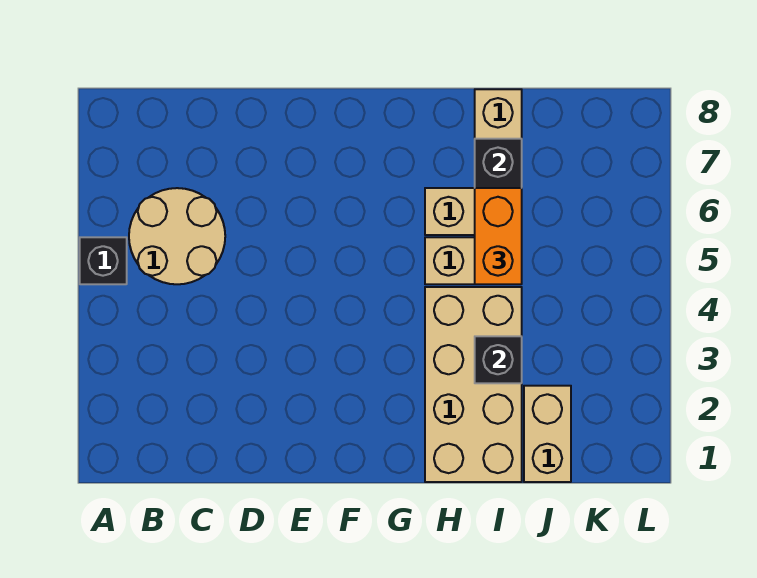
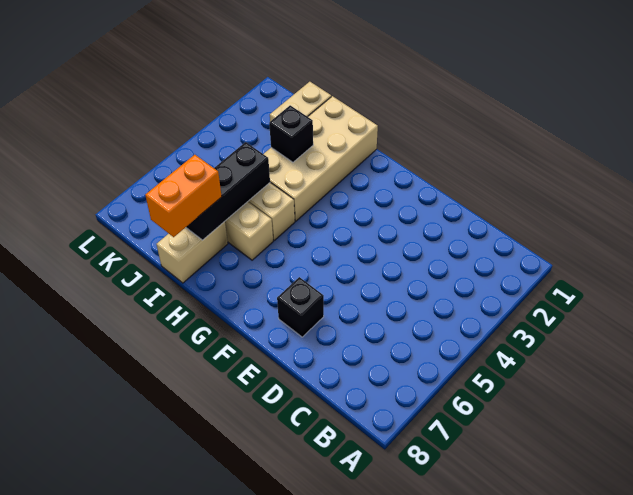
black brick A5 level 1 -> black brick E7 level 1
tan round brick B5:C6 level 1 -> none
orange brick I5:I6 level 3 -> orange brick I7:I8 level 3

